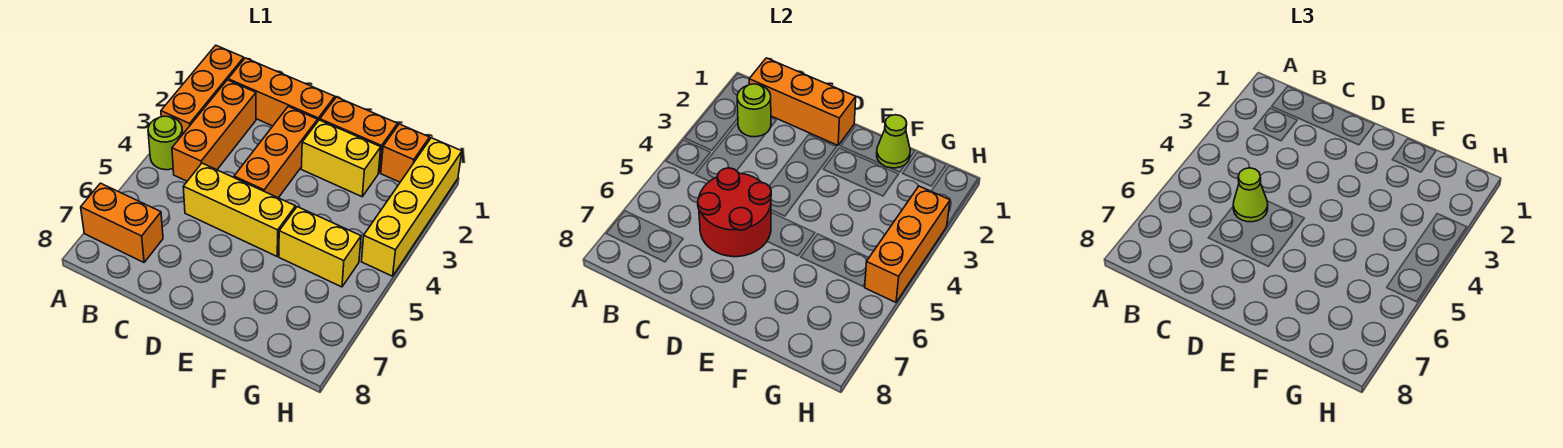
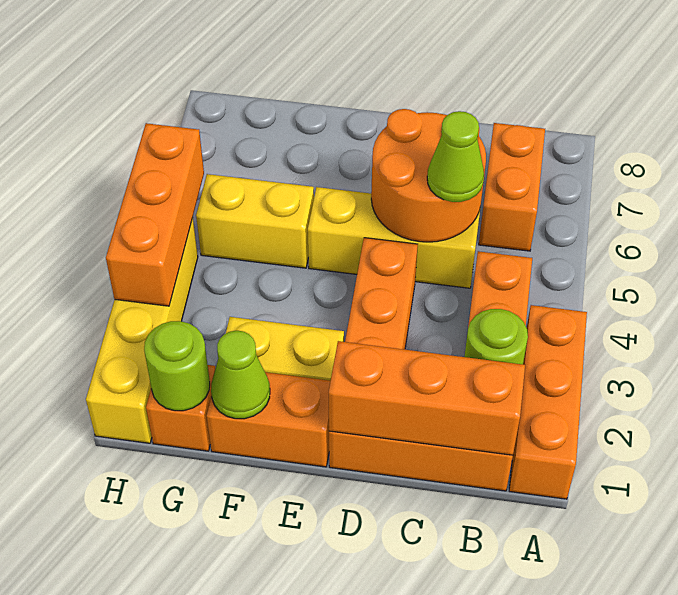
lime round brick A4 level 1 -> lime round brick G1 level 2
orange brick A7:B7 level 1 -> orange brick B6:B7 level 1
red round brick C5:D6 level 2 -> orange round brick C5:D6 level 2

